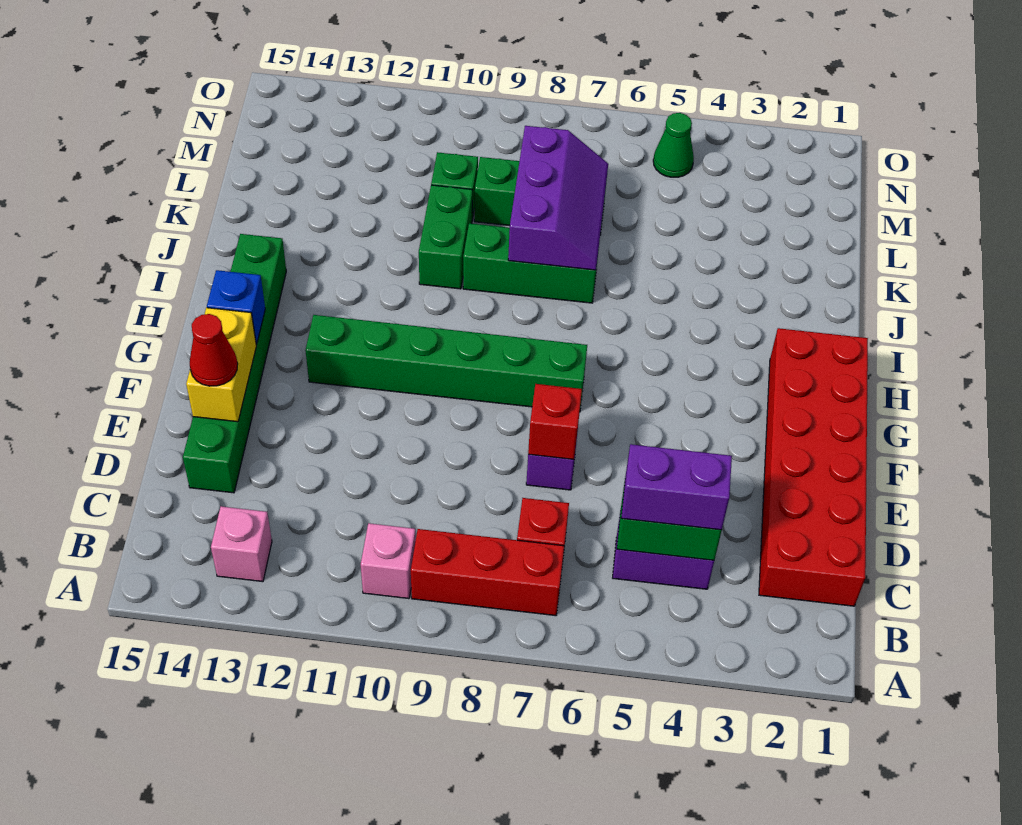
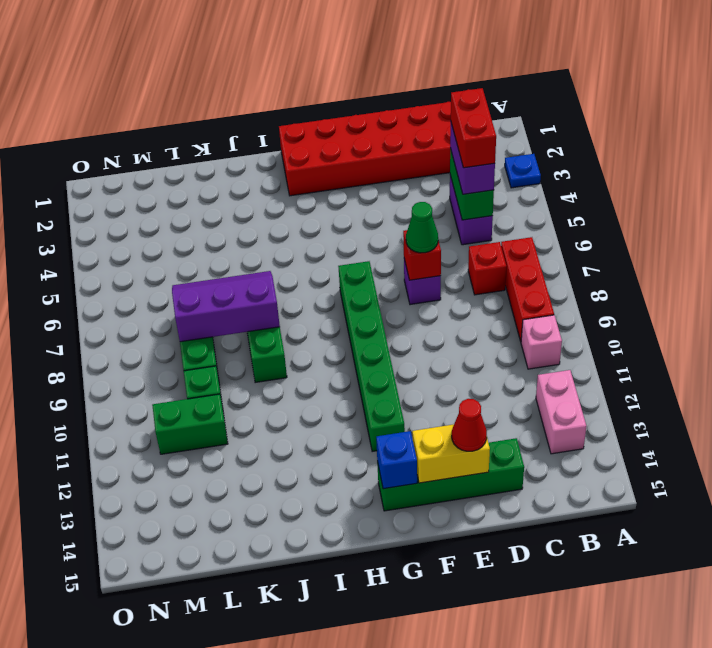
none -> blue plate A3 level 1
pink brick B13 level 1 -> pink brick B12:B13 level 1
none -> red brick C4:C5 level 4
green brick D14:I14 level 1 -> green brick D14:G14 level 1
green brick J10:K10 level 1 -> green brick L11:M11 level 1
green cone N5 level 1 -> green cone E7 level 3

